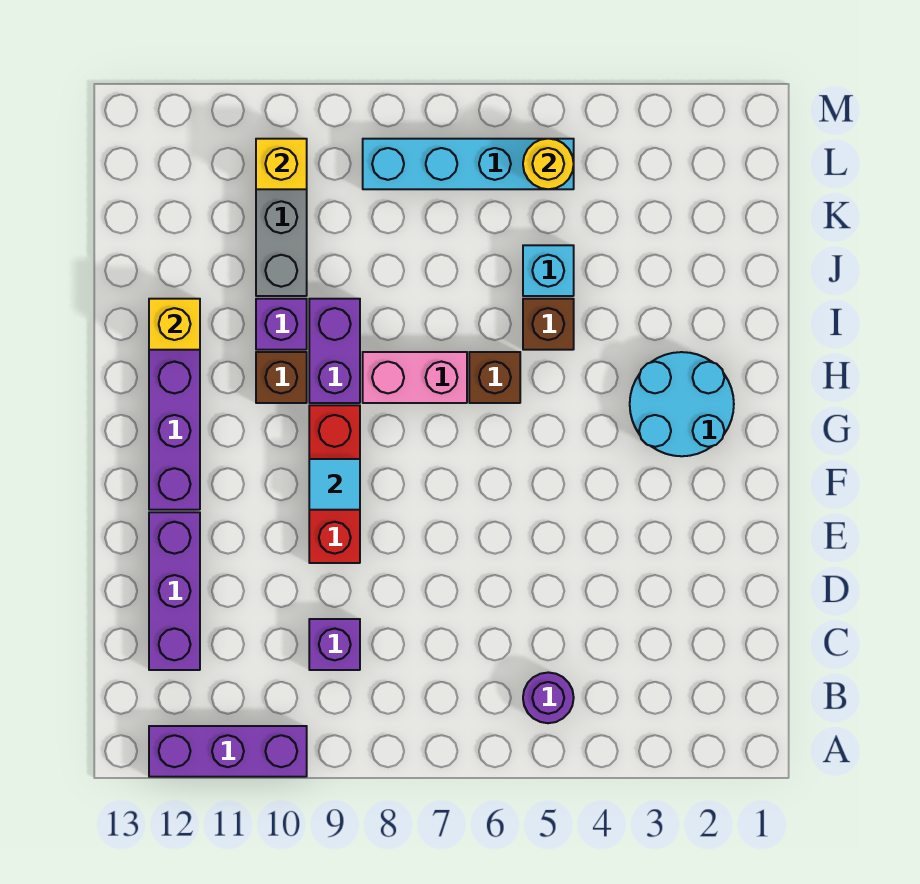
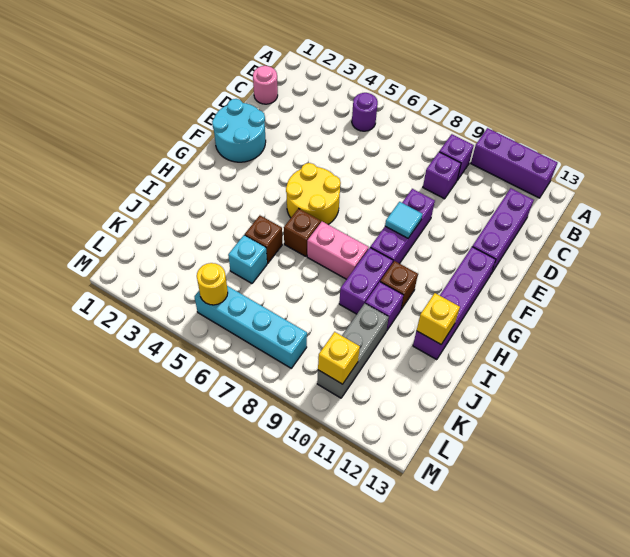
none -> purple brick B9 level 1
none -> pink round brick C1 level 1
red brick E9:G9 level 1 -> purple brick E9:G9 level 1
none -> yellow round brick F5:G6 level 1
cyan round brick G2:H3 level 1 -> cyan round brick E1:F2 level 1

